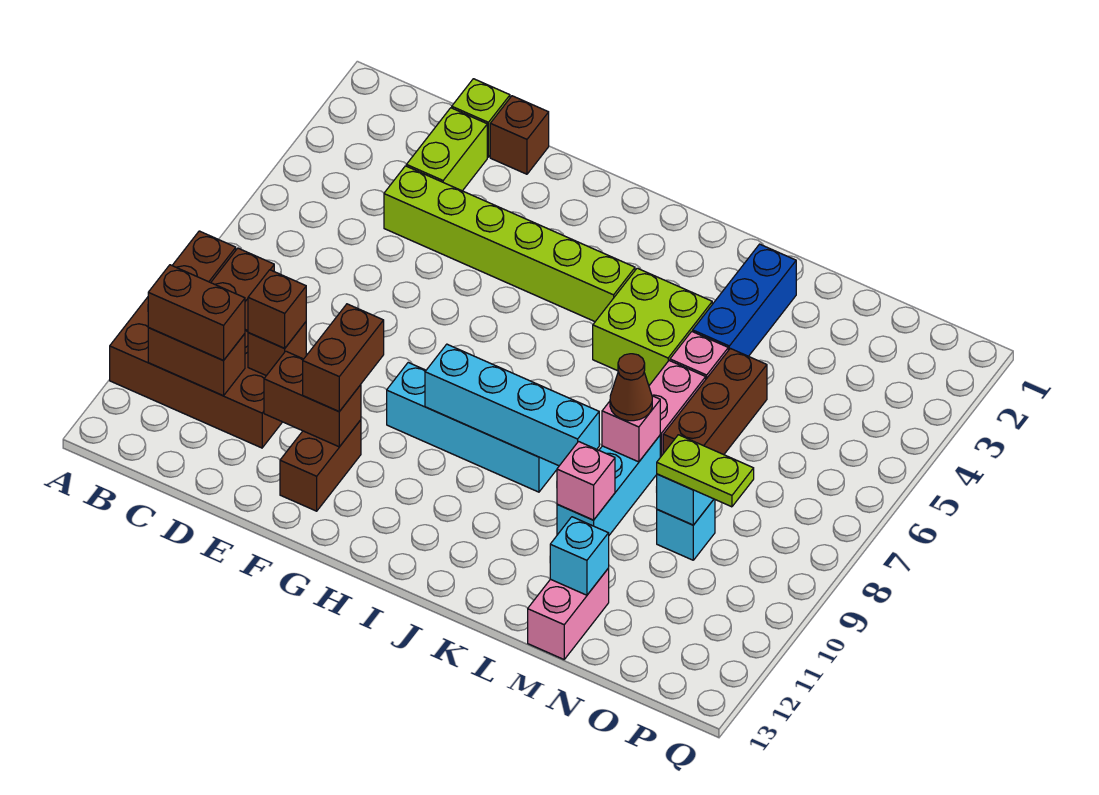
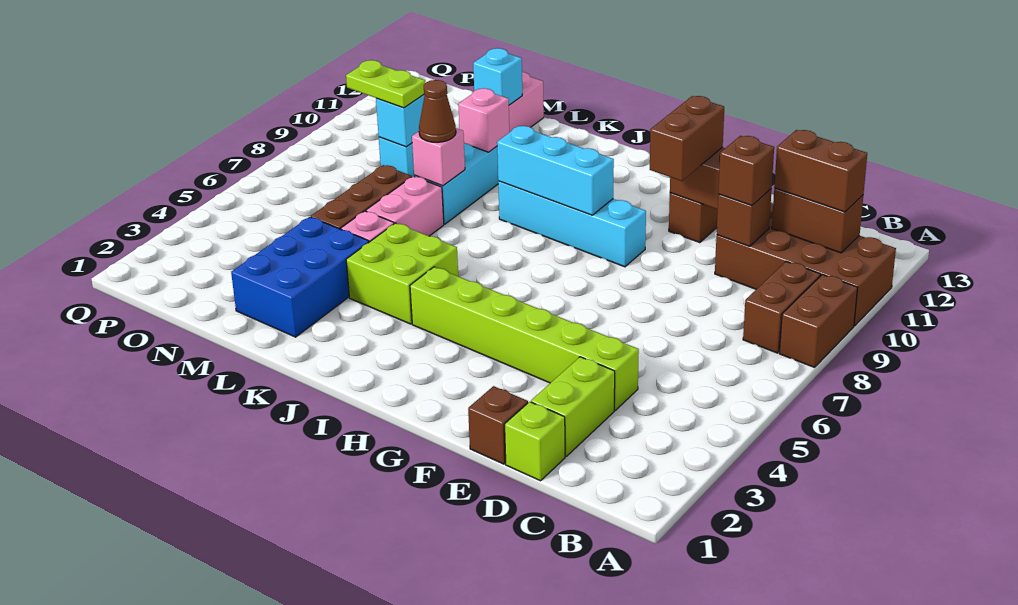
cyan brick H9:K9 level 2 -> cyan brick H9:J9 level 2
blue brick L2:L4 level 1 -> blue brick L2:M4 level 1

